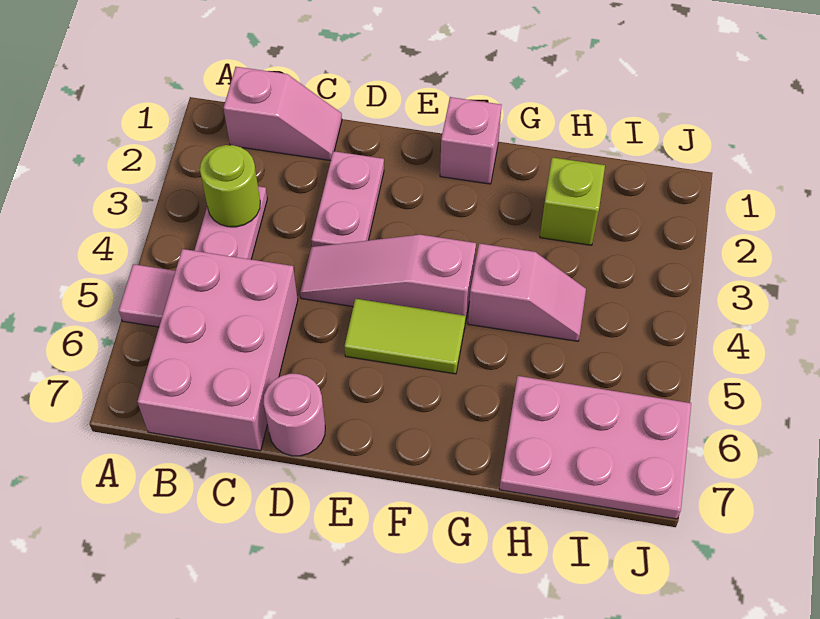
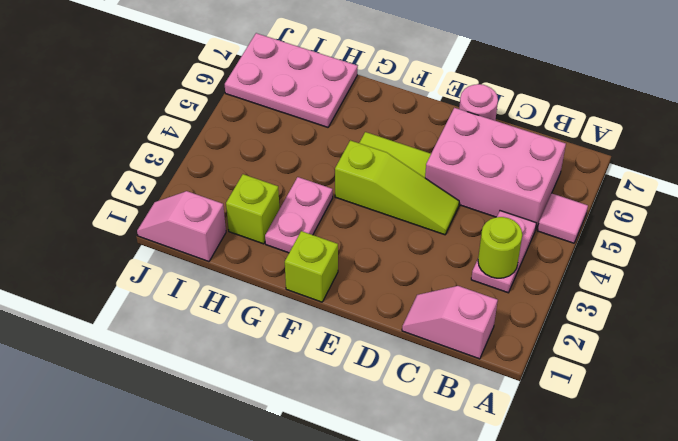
pink brick B5:C7 level 1 -> pink brick B5:D6 level 1
pink plate D2:D3 level 1 -> pink plate G2:G3 level 1
pink slope D4:F4 level 1 top F -> lime slope D4:F4 level 1 top F
pink brick F1 level 1 -> lime brick F1 level 1
pink slope G4:H4 level 1 top G -> pink slope I1:J1 level 1 top I

